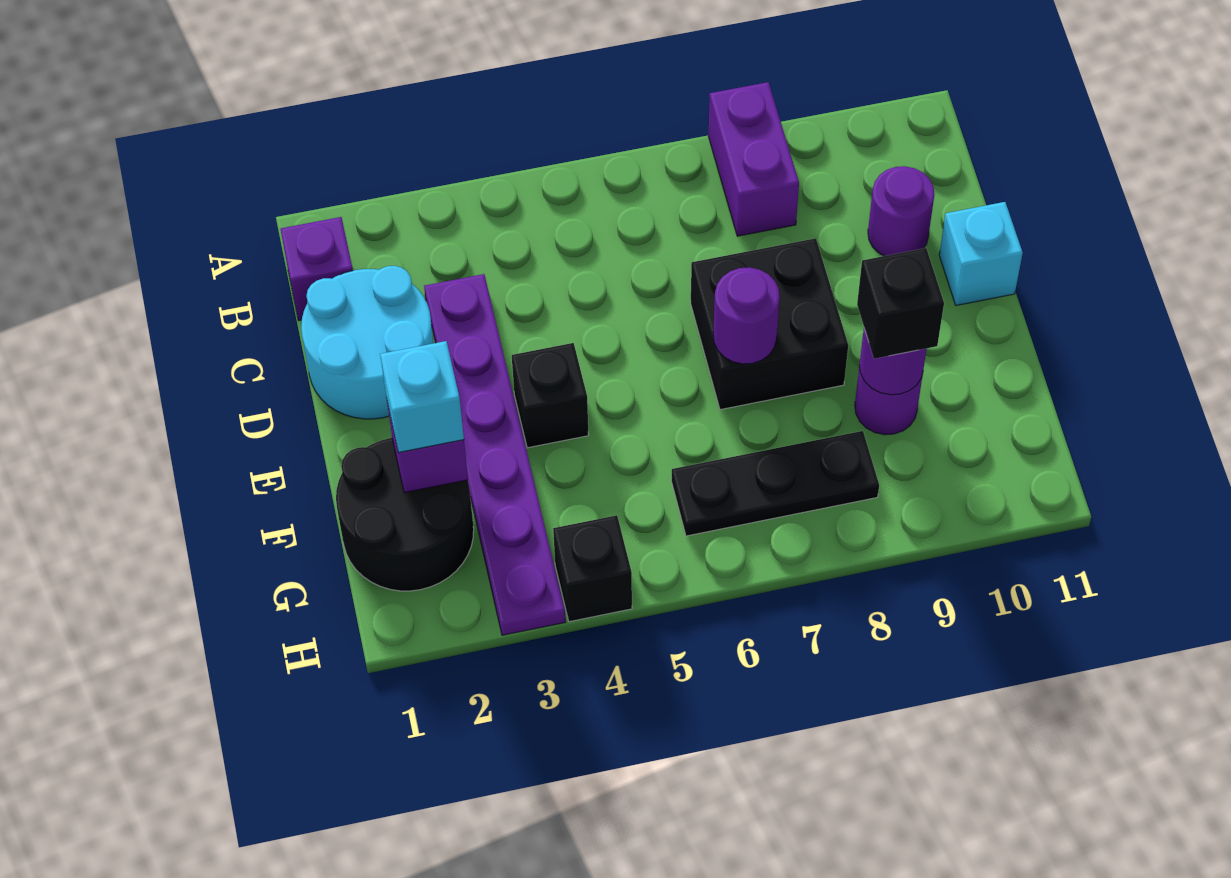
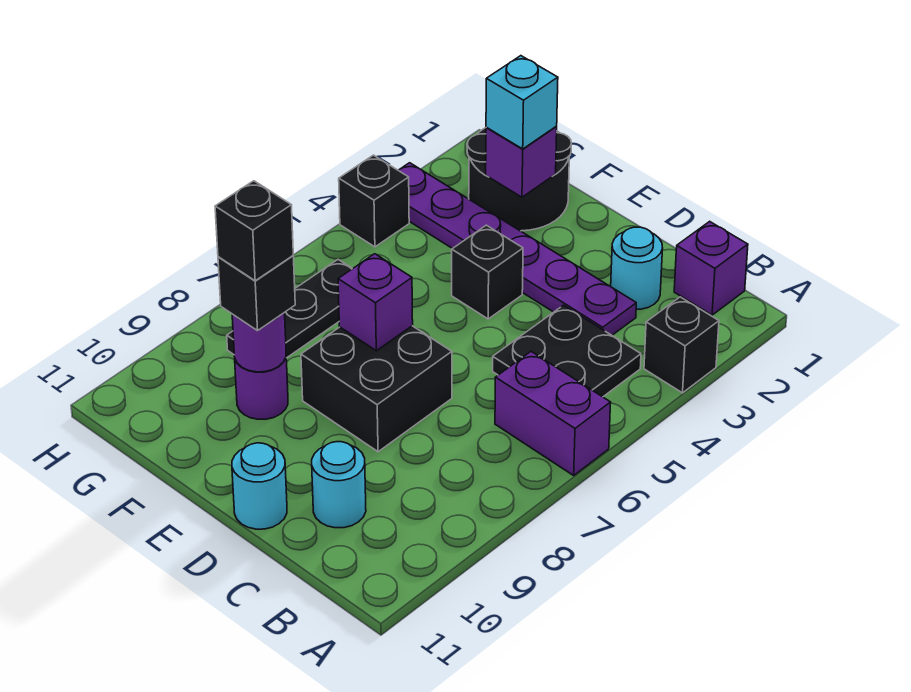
none -> black brick A3 level 1
purple brick A8:B8 level 1 -> purple brick A6:B6 level 1
none -> black plate B4:C5 level 1
cyan round brick C1:D2 level 1 -> cyan round brick C2 level 1
purple round brick C10 level 1 -> cyan round brick C10 level 1
cyan brick D11 level 1 -> cyan round brick D11 level 1
purple round brick E7 level 2 -> purple brick E7 level 2
none -> black brick F9 level 4

